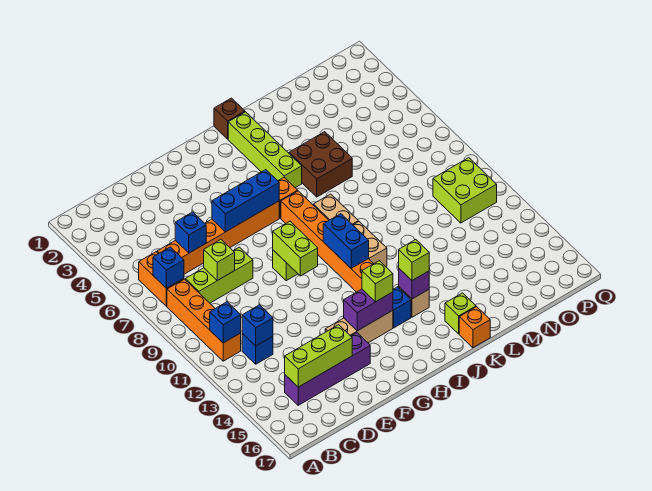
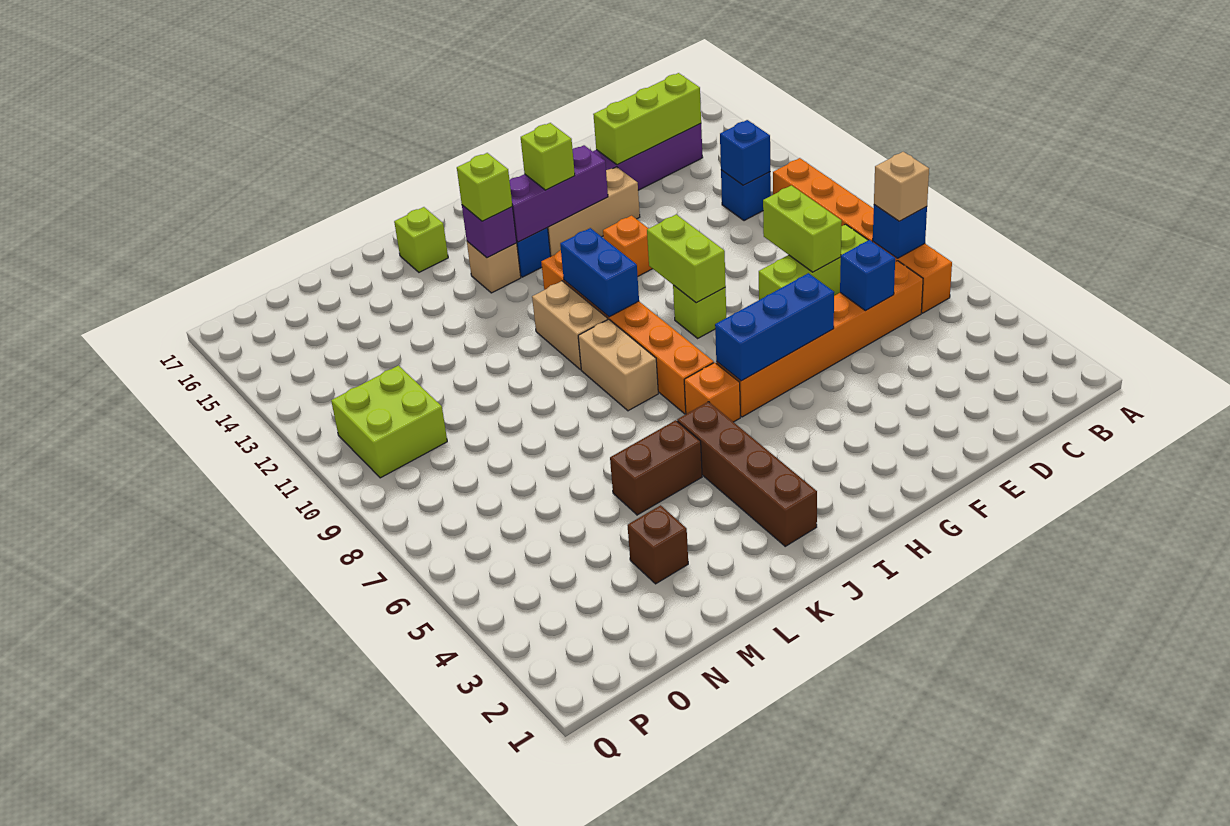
none -> tan brick B7 level 3
blue brick B11 level 2 -> none
lime brick D8 level 2 -> lime brick D8:D9 level 2
purple brick G14:H14 level 2 -> purple brick G14:I14 level 2
brown brick J1 level 1 -> brown brick M3 level 1
lime brick J2:J5 level 1 -> brown brick J2:J5 level 1
brown brick K5:L6 level 1 -> brown brick K5:L5 level 1
orange brick K17 level 1 -> orange brick G12 level 1

